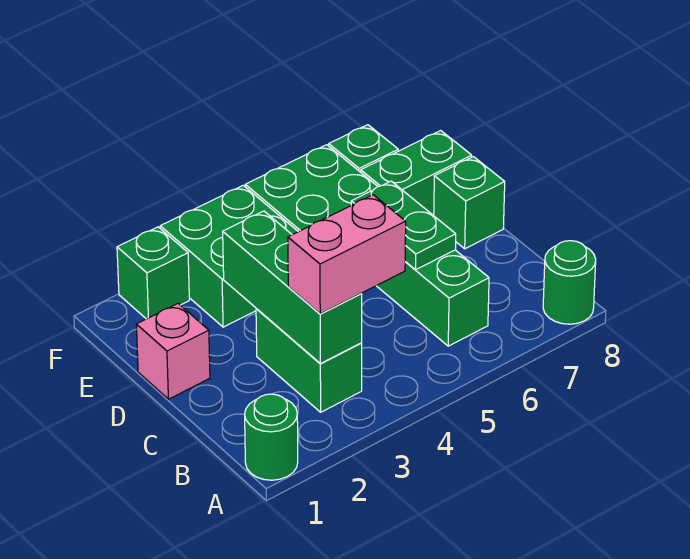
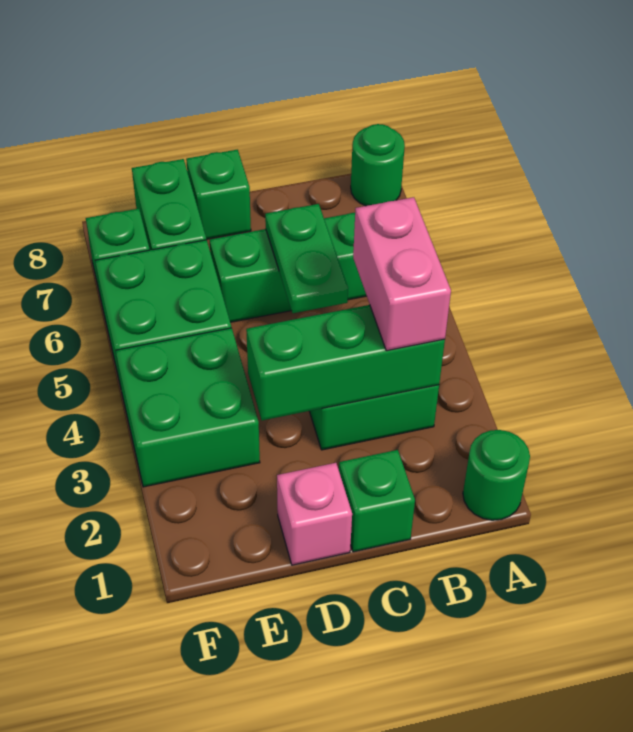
green plate C6:D6 level 2 -> green plate C5:C6 level 2
green brick F2 level 1 -> green brick C1 level 1

